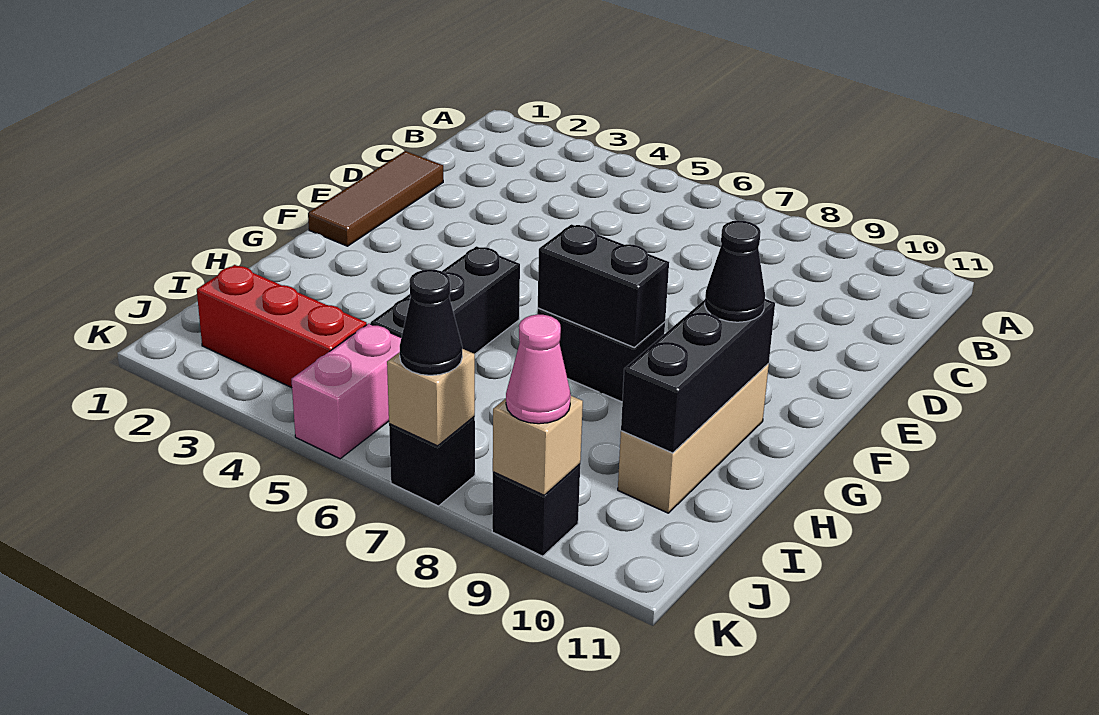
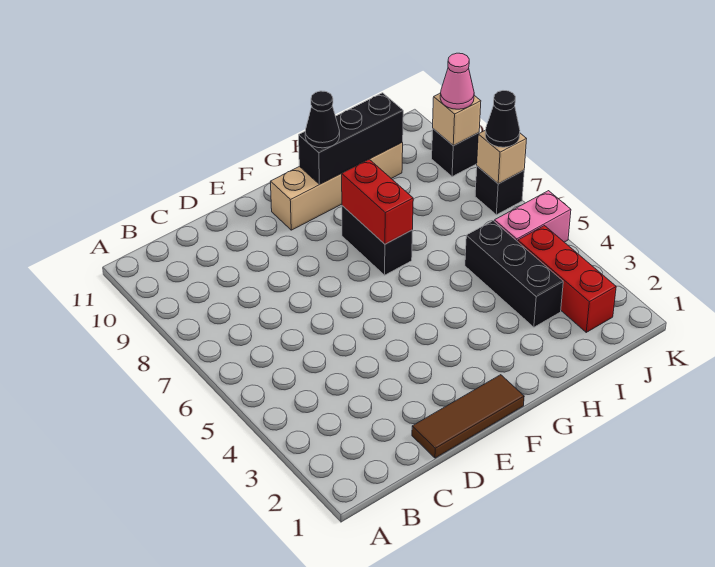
black brick G5:I5 level 1 -> black brick I3:I5 level 1
black brick G7:G8 level 2 -> red brick G7:G8 level 2
tan brick G10:I10 level 1 -> tan brick F10:I10 level 1

